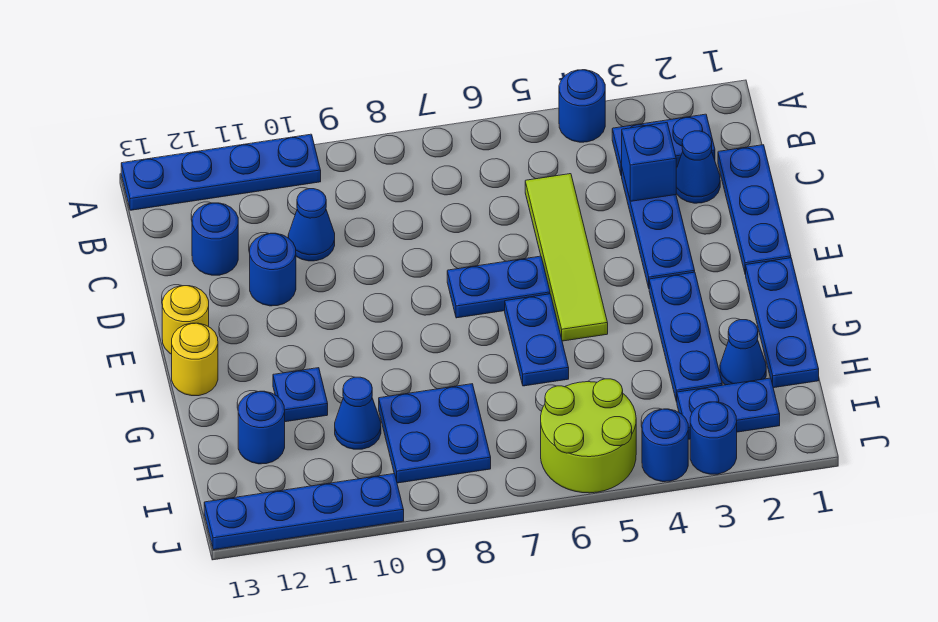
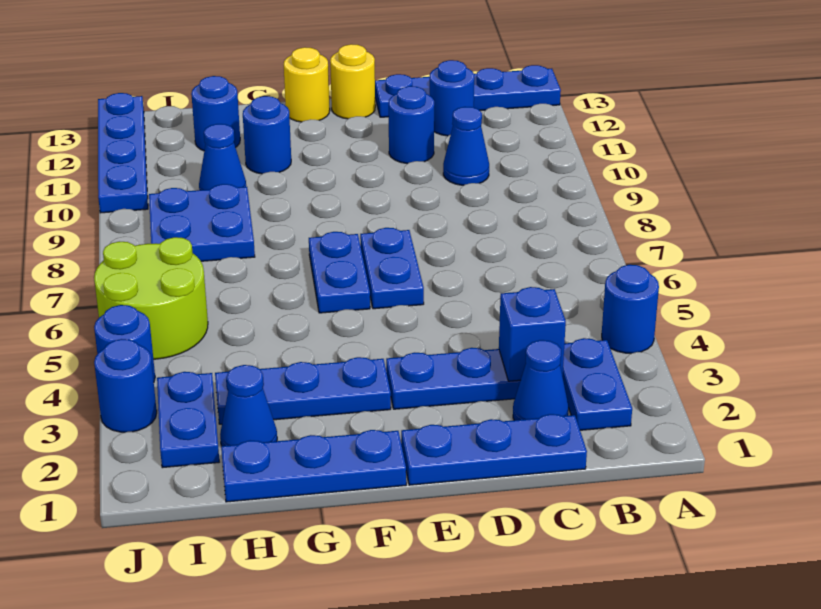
blue plate A10:A13 level 1 -> blue plate A13:D13 level 1
lime tile C5:F5 level 1 -> none
blue plate F6:G6 level 1 -> blue plate F6:F7 level 1
blue plate G11 level 1 -> blue round brick G11 level 1

